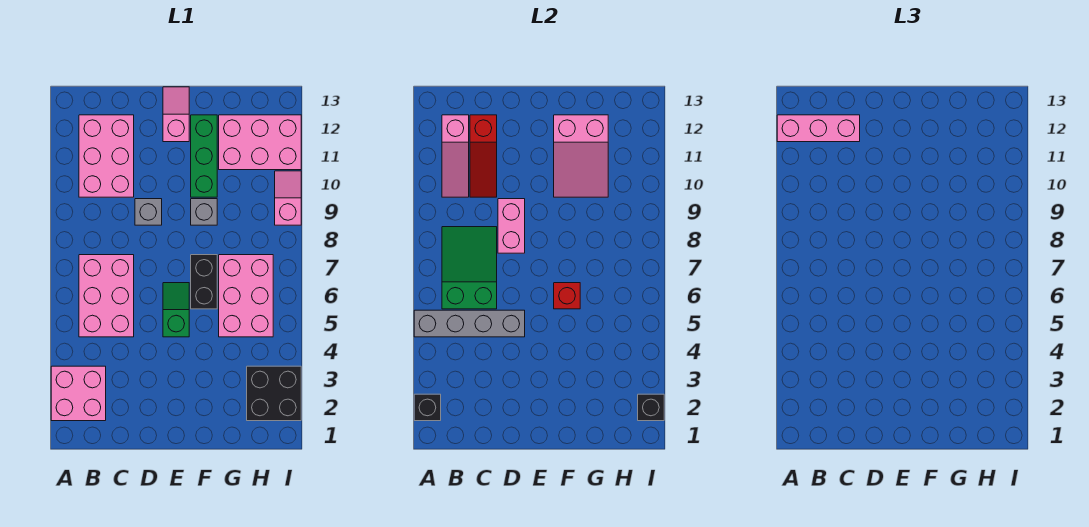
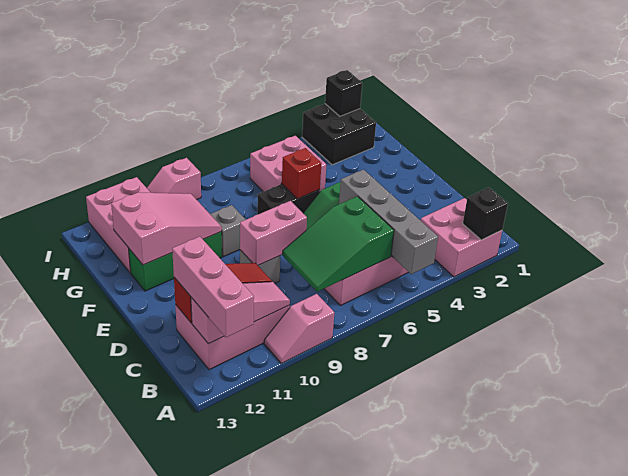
pink slope E12:E13 level 1 top 12 -> pink slope A9:A10 level 1 top 9
pink brick G5:H7 level 1 -> pink brick G5:H6 level 1

